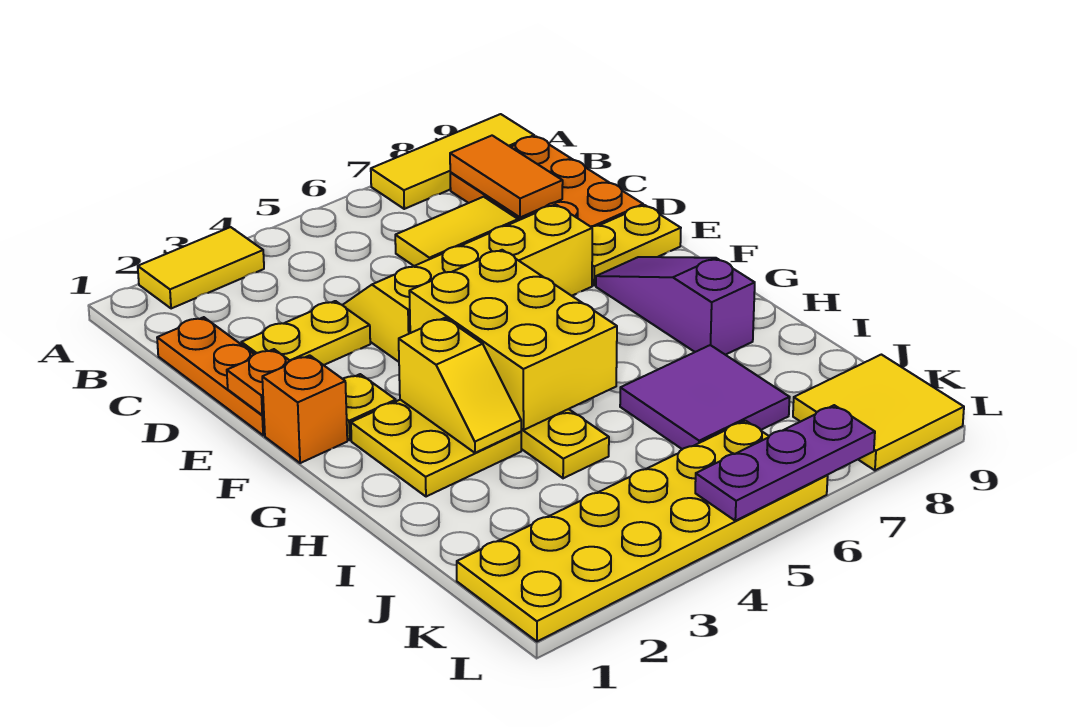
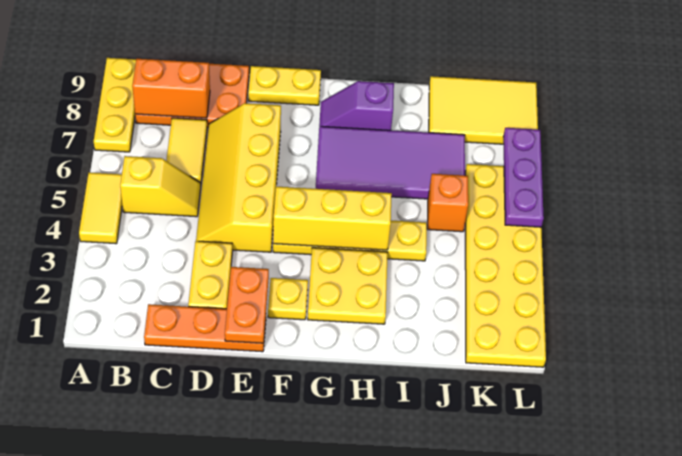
yellow tile A2:A3 level 1 -> yellow tile A4:A5 level 1
yellow tile A7:A9 level 1 -> yellow plate A7:A9 level 1
orange tile B8:C8 level 2 -> orange brick B8:C8 level 2
orange plate E1 level 2 -> orange plate E1:E2 level 2
yellow plate E8:E9 level 1 -> yellow plate E9:F9 level 1
orange brick F1 level 1 -> orange brick J5 level 1
yellow brick F4:H5 level 2 -> yellow brick F4:H4 level 2
purple slope F8:H8 level 1 top H -> purple slope G8:H8 level 1 top H
yellow slope G3:H3 level 2 top G -> yellow slope B5:C5 level 1 top B
purple tile I6:J7 level 1 -> purple tile G6:J7 level 1
yellow tile K8:L9 level 1 -> yellow tile J8:L9 level 1

